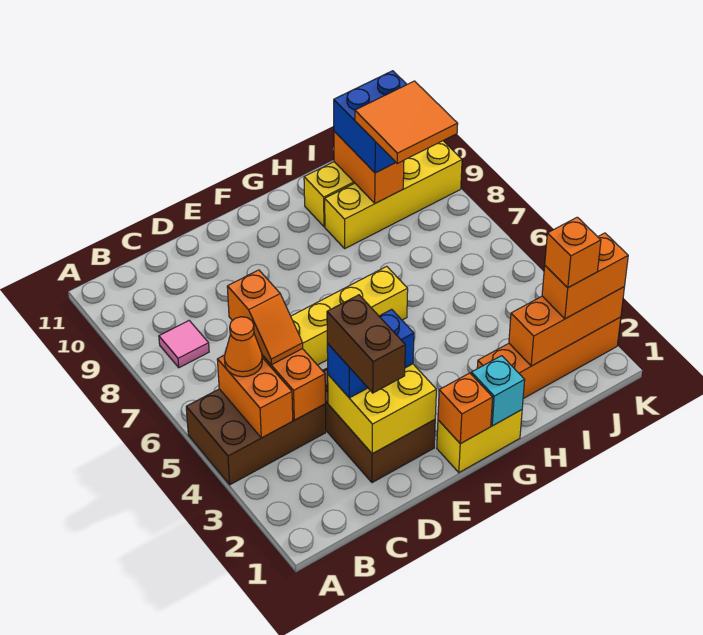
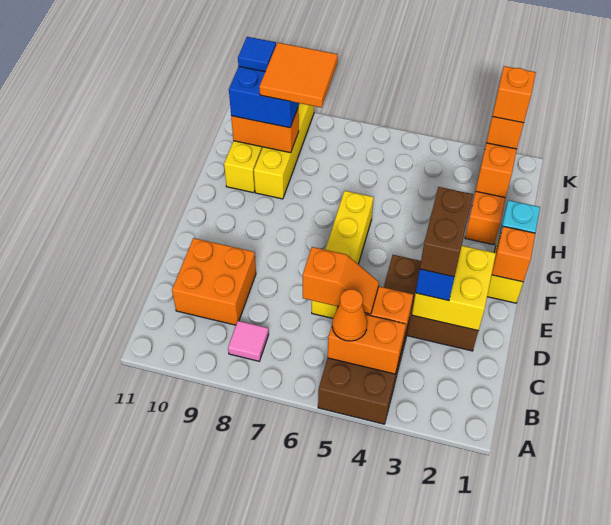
none -> orange brick C9:D10 level 1
brown brick D2:D3 level 4 -> brown brick D3:E3 level 4
none -> blue tile J10 level 4

